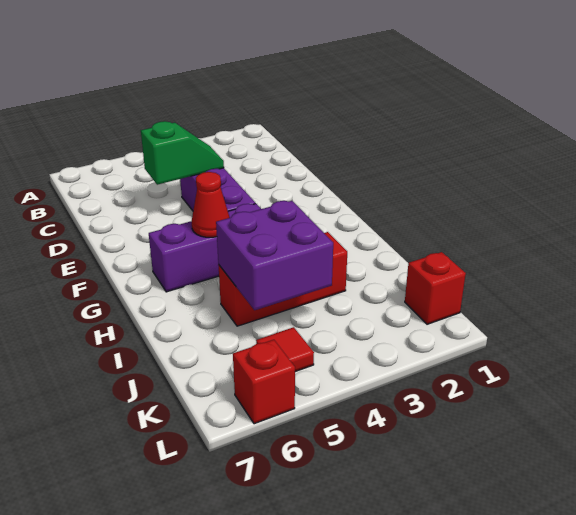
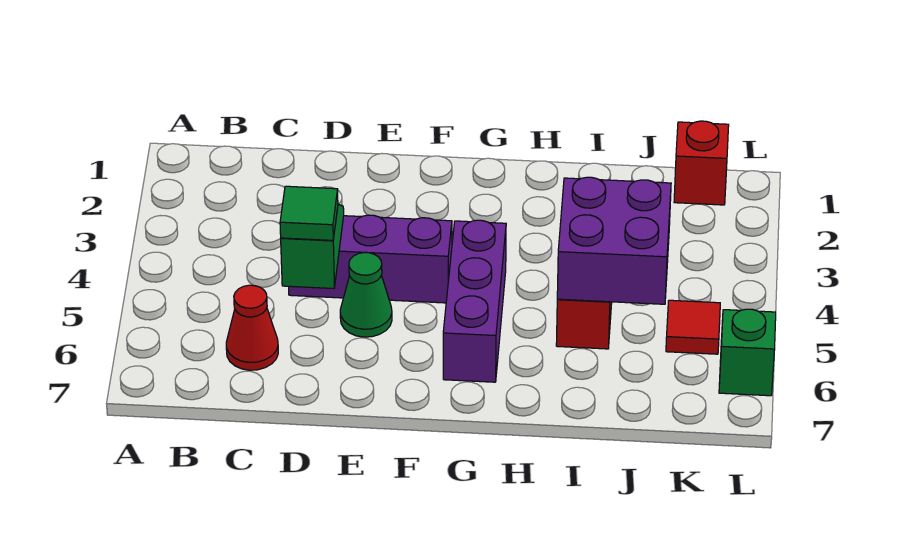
none -> green tile D5 level 3
none -> green cone E5 level 1
red cone G5 level 2 -> red cone C6 level 1
red brick L6 level 1 -> green brick L6 level 1

